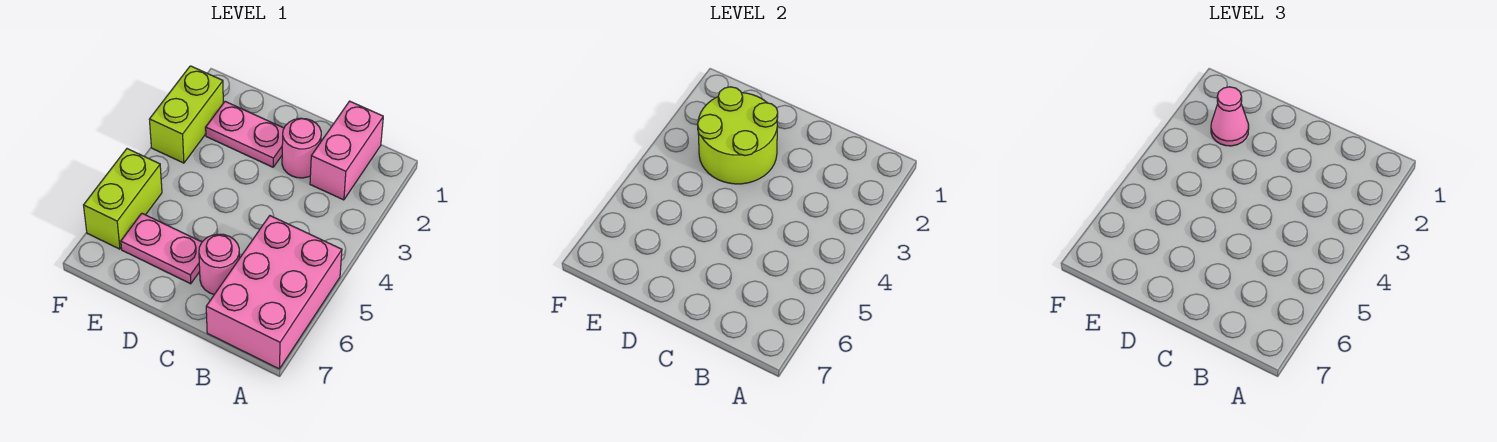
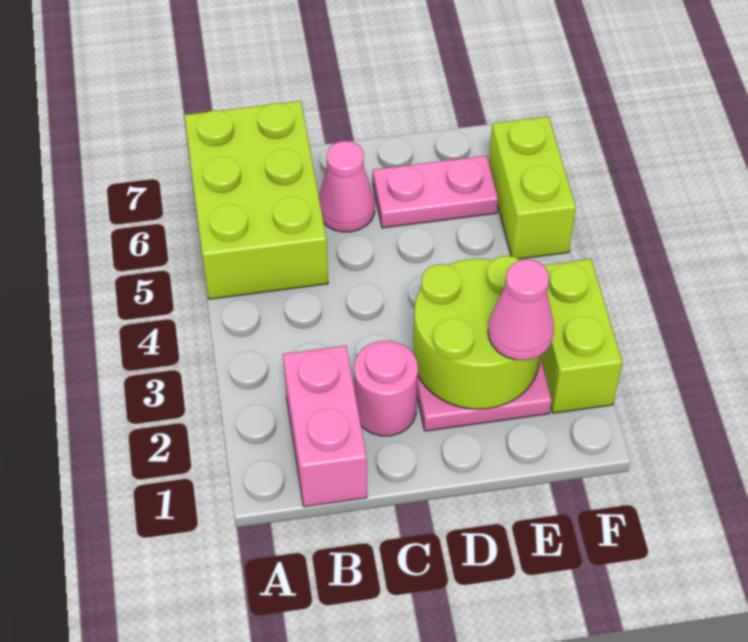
pink brick A5:B7 level 1 -> lime brick A5:B7 level 1
pink round brick C6 level 1 -> pink cone C6 level 1

